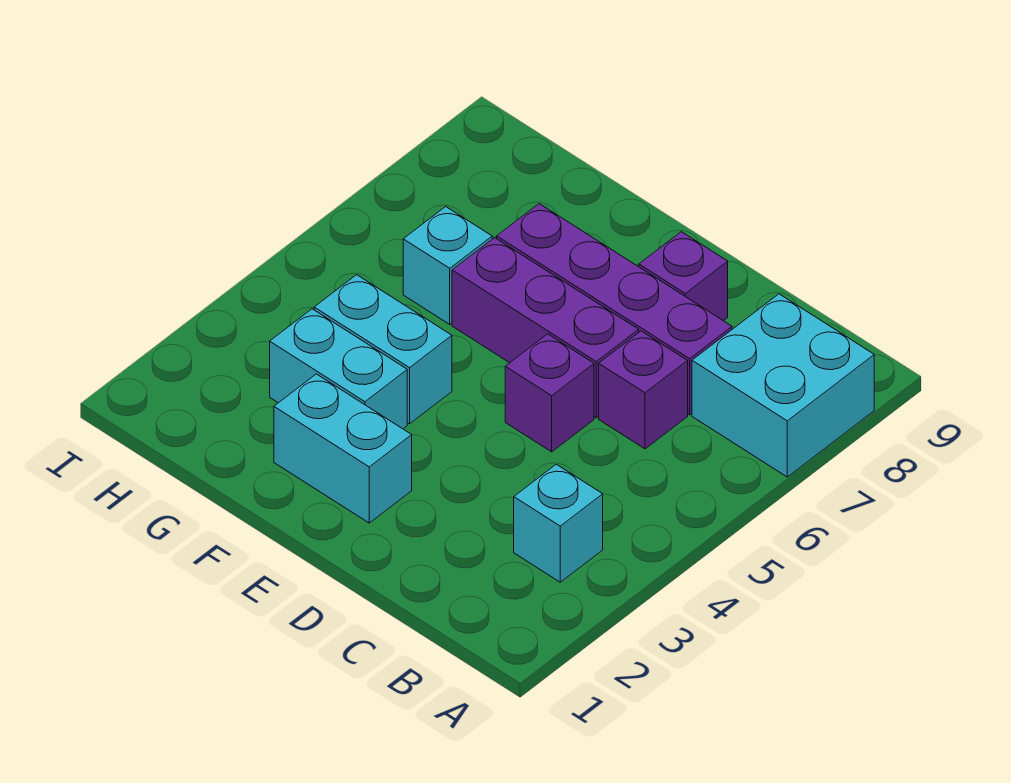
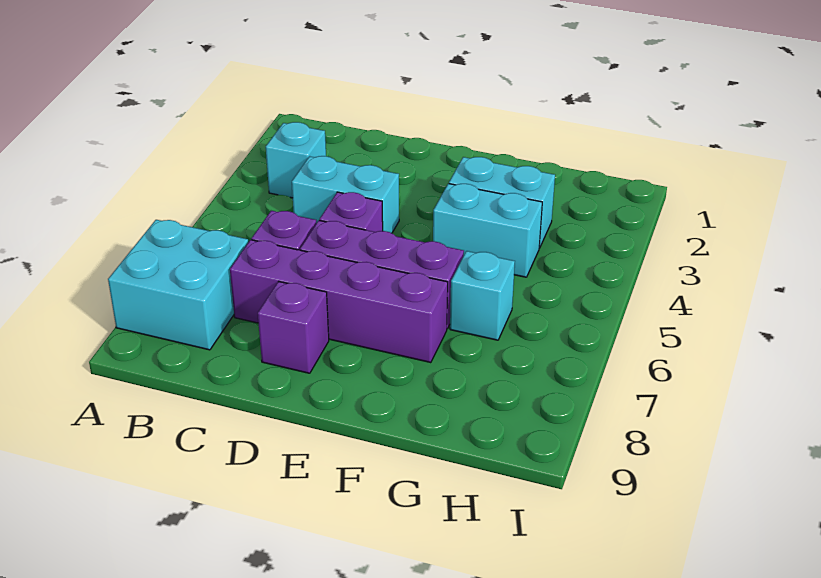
cyan brick E2:F2 level 1 -> cyan brick C4:D4 level 1

